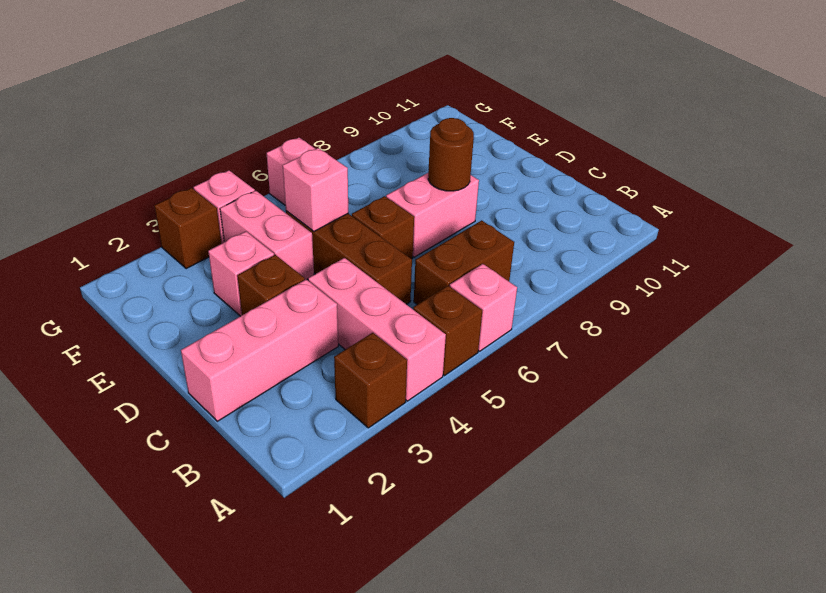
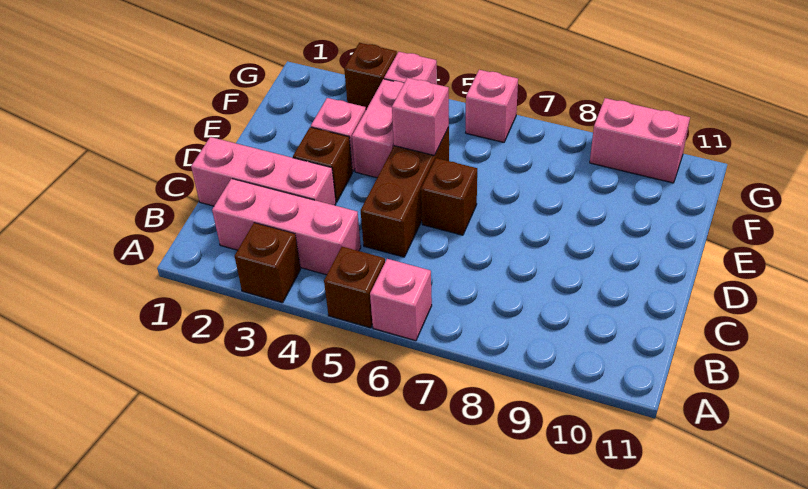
pink brick A4:C4 level 1 -> pink brick B2:B4 level 1
brown brick B6:B7 level 1 -> none
pink brick D7:D8 level 1 -> pink brick G9:G10 level 1
brown round brick D8 level 2 -> none

